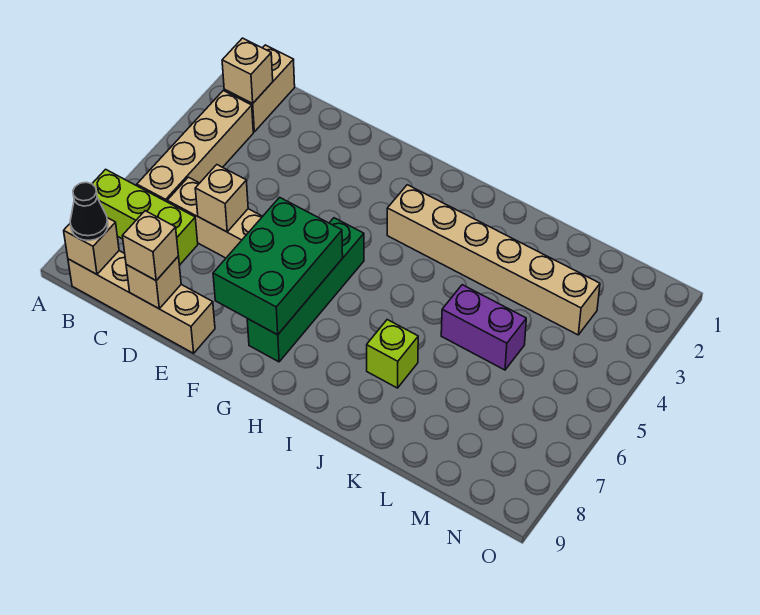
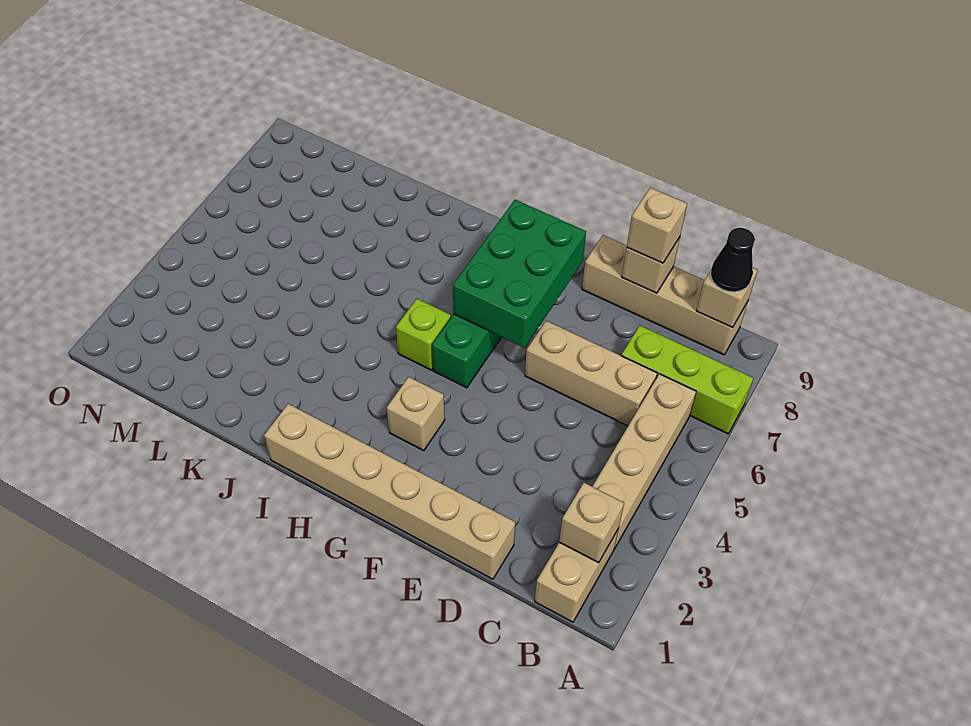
tan brick D6 level 2 -> tan brick G3 level 1
tan brick H3:M3 level 1 -> tan brick D1:I1 level 1
lime brick J7 level 1 -> lime brick H5 level 1
purple brick K5:L5 level 1 -> none

